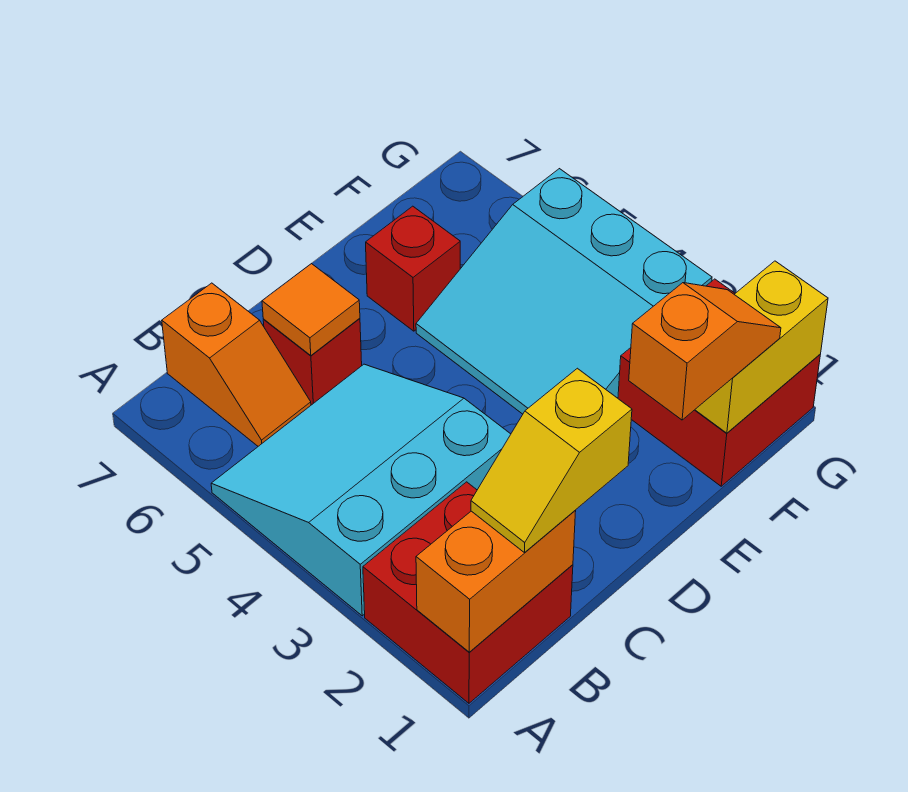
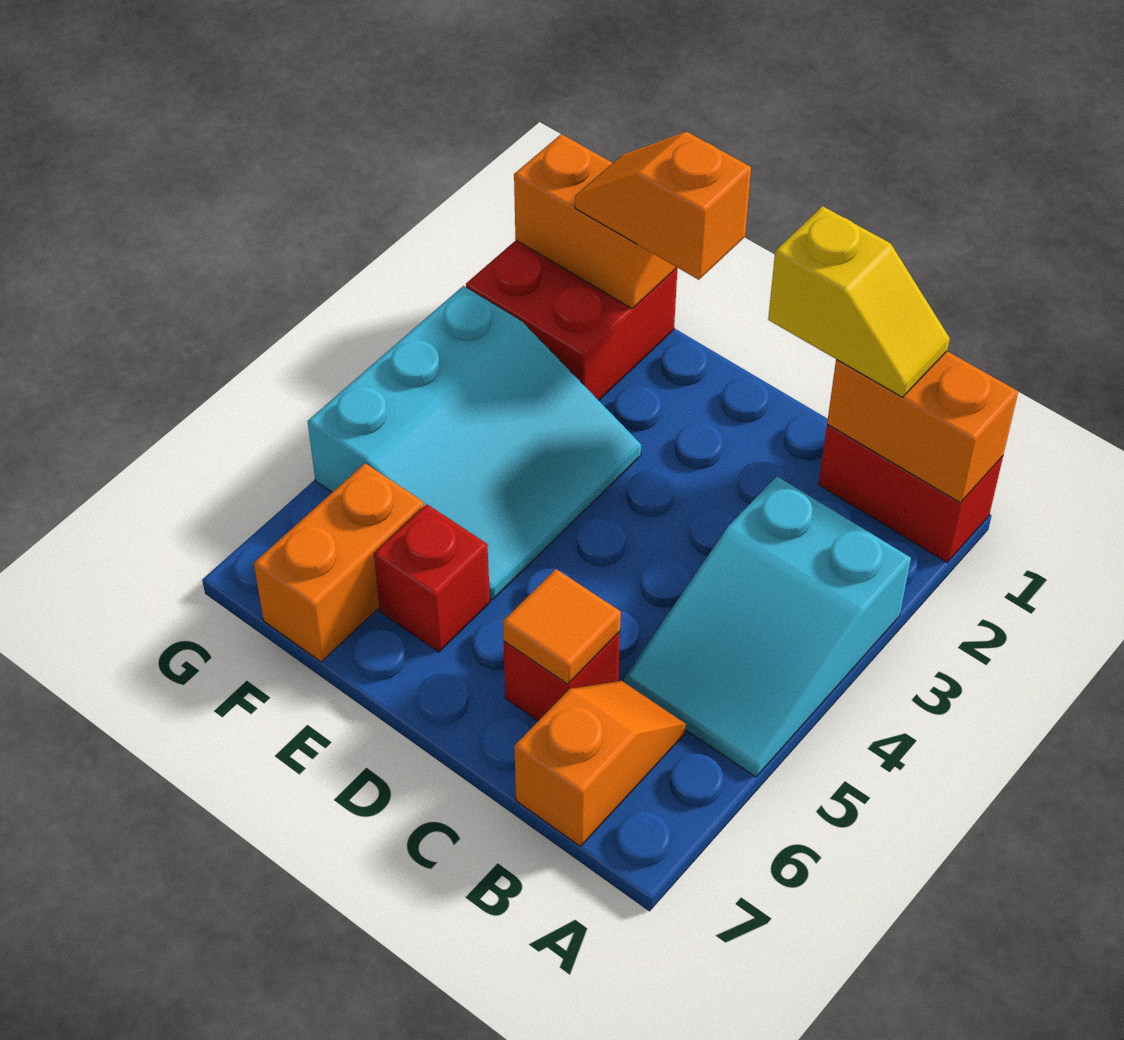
red brick A1:B2 level 1 -> red brick A1:B1 level 1
cyan slope A3:C5 level 1 top 3 -> cyan slope A3:B5 level 1 top 3
yellow brick F1:G1 level 2 -> orange brick F1:G1 level 2
none -> orange brick F6:F7 level 1

